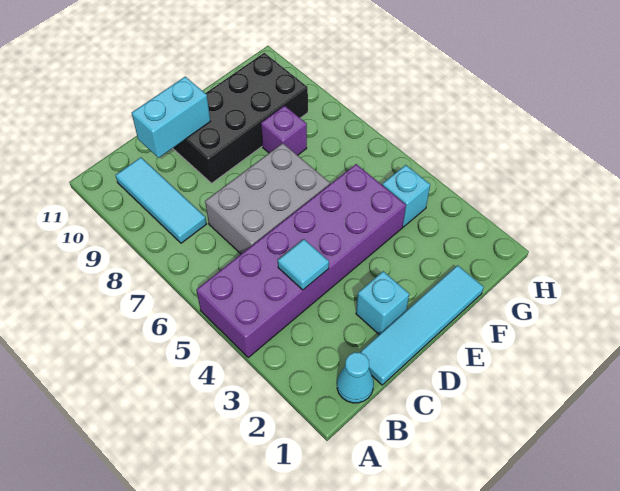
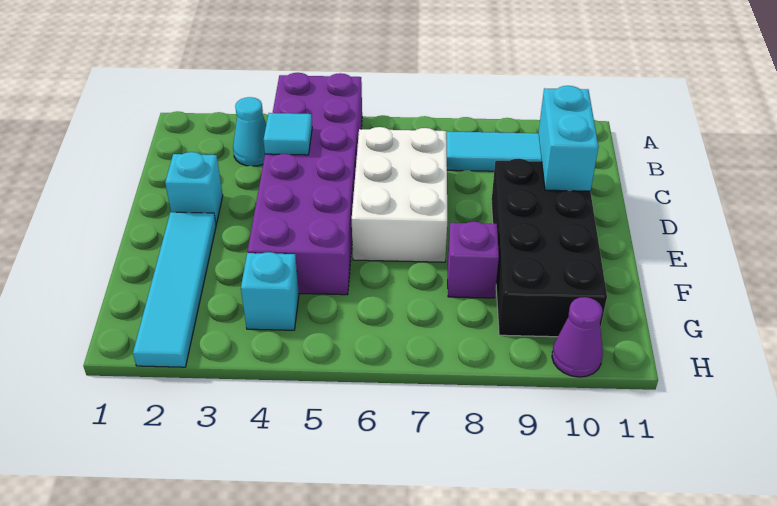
cyan cone B1 level 1 -> cyan cone B3 level 1
cyan tile C1:F1 level 1 -> cyan tile E2:H2 level 1
grey brick C6:E7 level 1 -> white brick C6:E7 level 1
none -> purple cone H10 level 1

